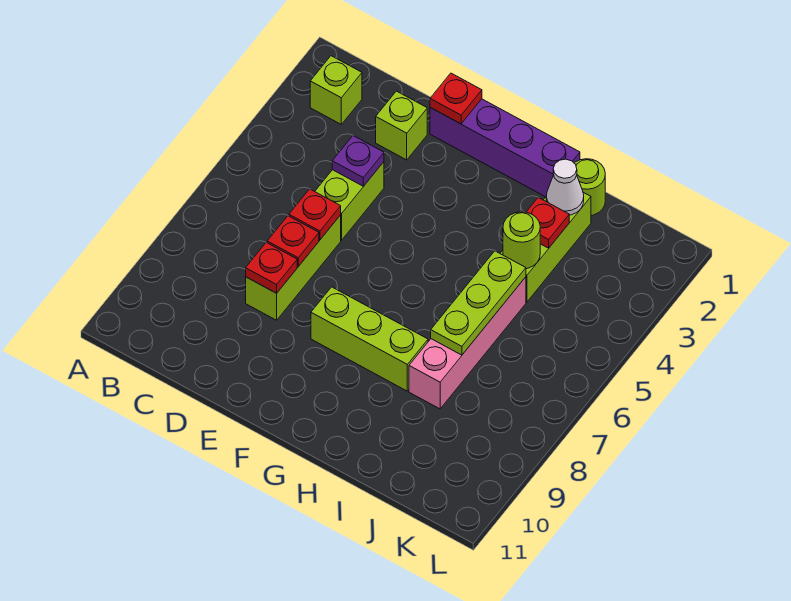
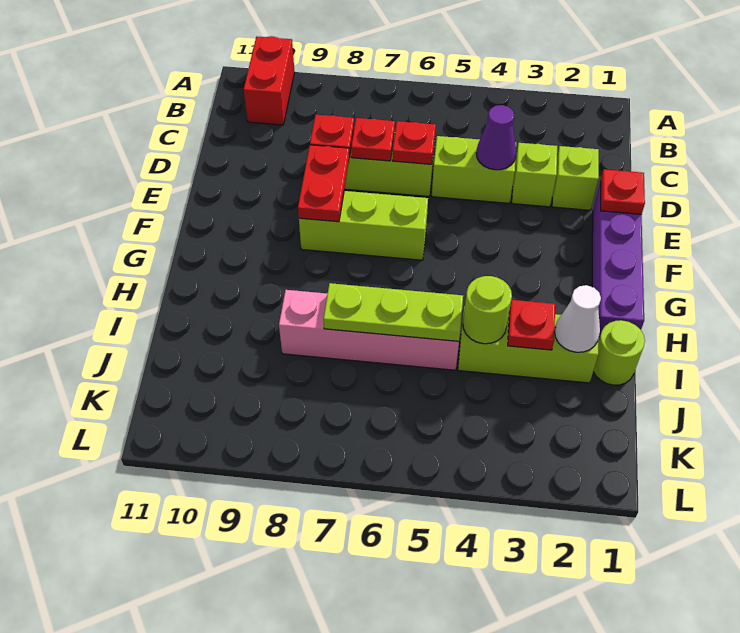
none -> red brick A10:B10 level 1
lime brick B2 level 1 -> lime brick D3 level 1
purple plate D4 level 2 -> purple cone D4 level 2
none -> red plate E8:F8 level 2
lime brick F8:H8 level 1 -> lime brick F6:F8 level 1

